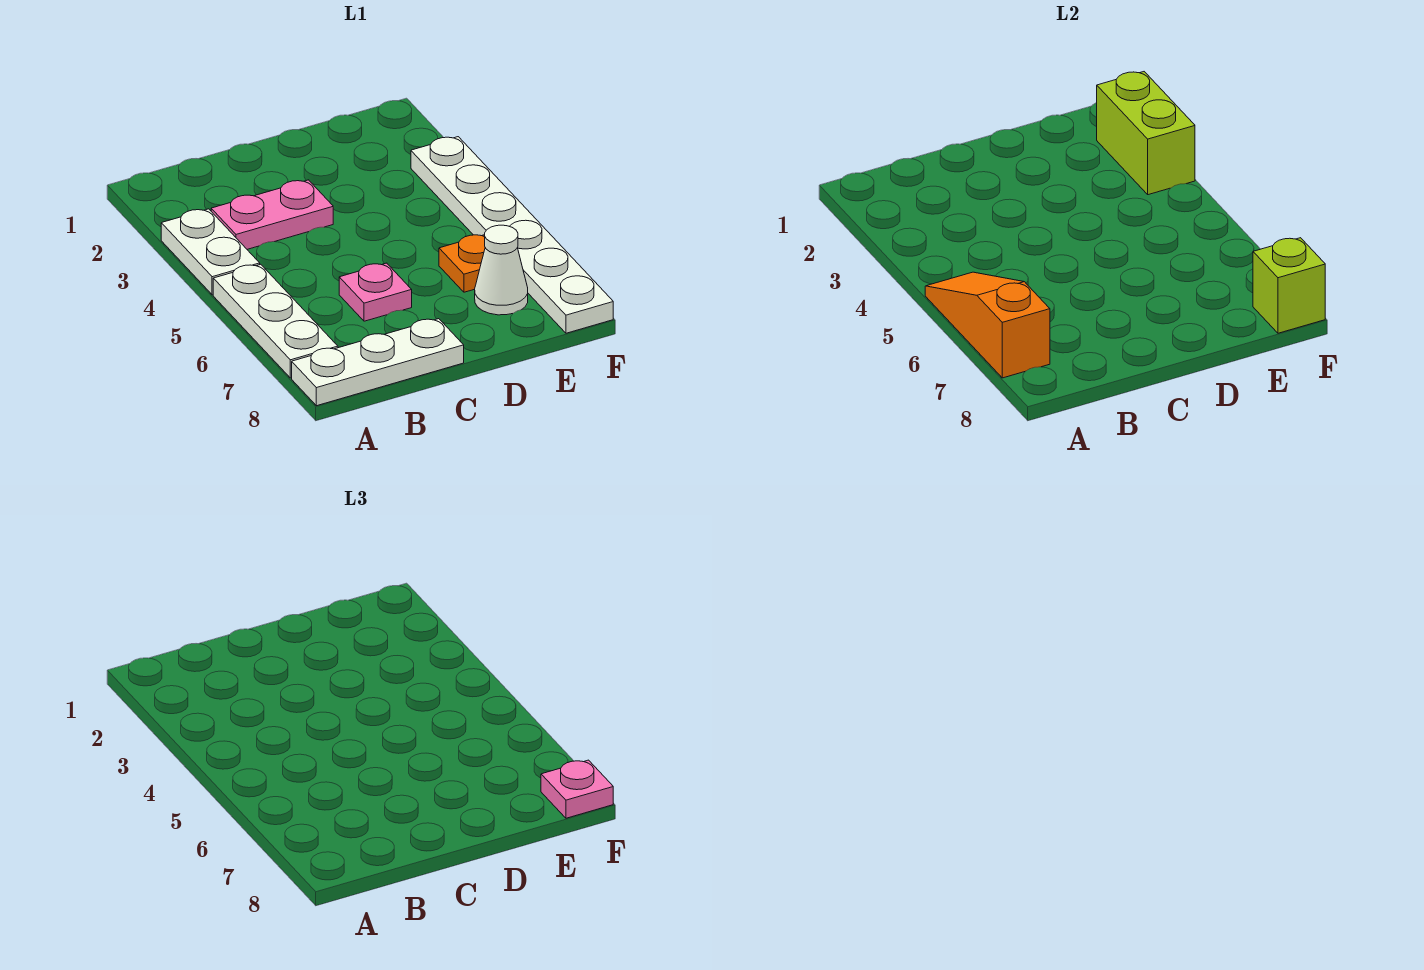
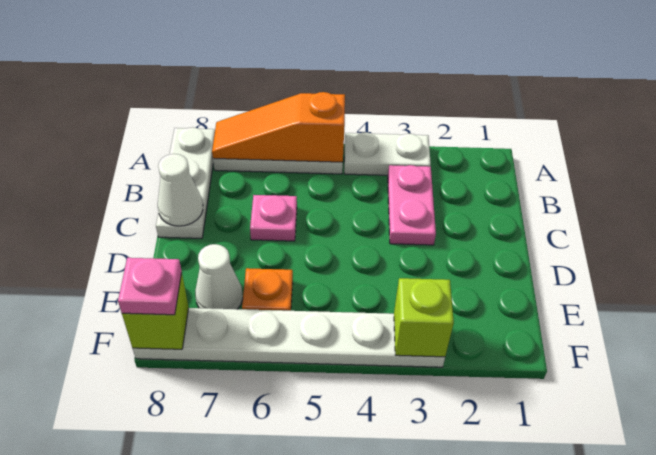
orange slope A5:A7 level 2 top 7 -> orange slope A5:A7 level 2 top 5
none -> white cone C8 level 2
lime brick F2:F3 level 2 -> lime brick F3 level 2

